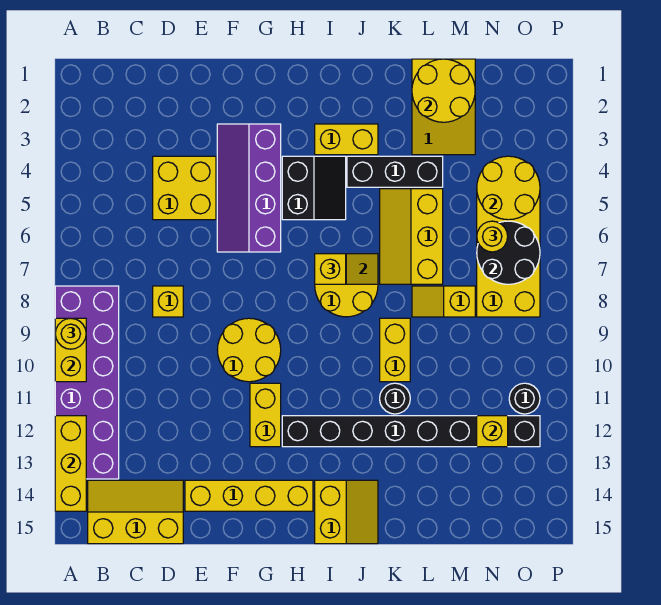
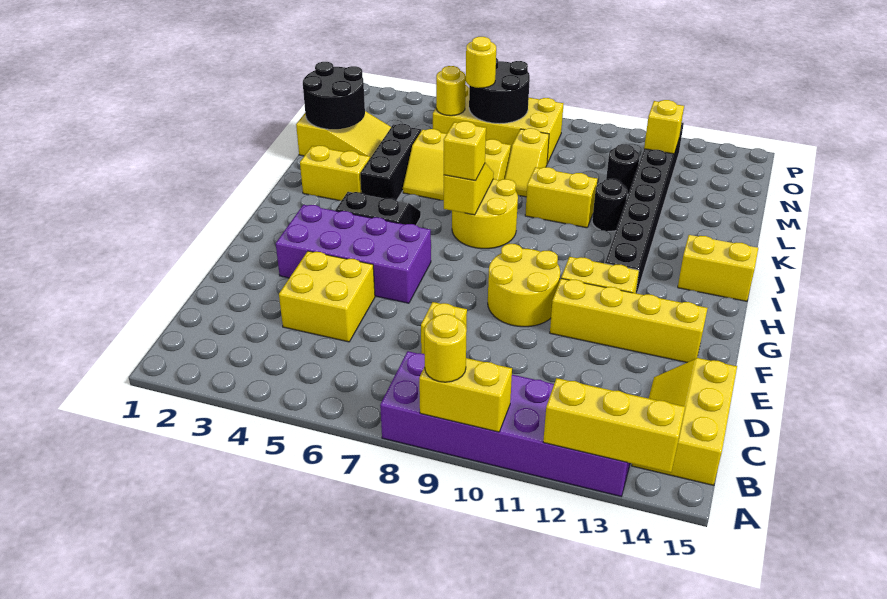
yellow brick E14:H14 level 1 -> yellow brick F11:F14 level 1
purple slope F3:G6 level 1 top G -> purple brick F3:G6 level 1
yellow brick I3:J3 level 1 -> yellow brick J2:J3 level 1
yellow round brick L1:M2 level 2 -> black round brick L1:M2 level 2
yellow round brick N4:O5 level 2 -> yellow round brick N5 level 2
black round brick O11 level 1 -> black round brick M11 level 1

